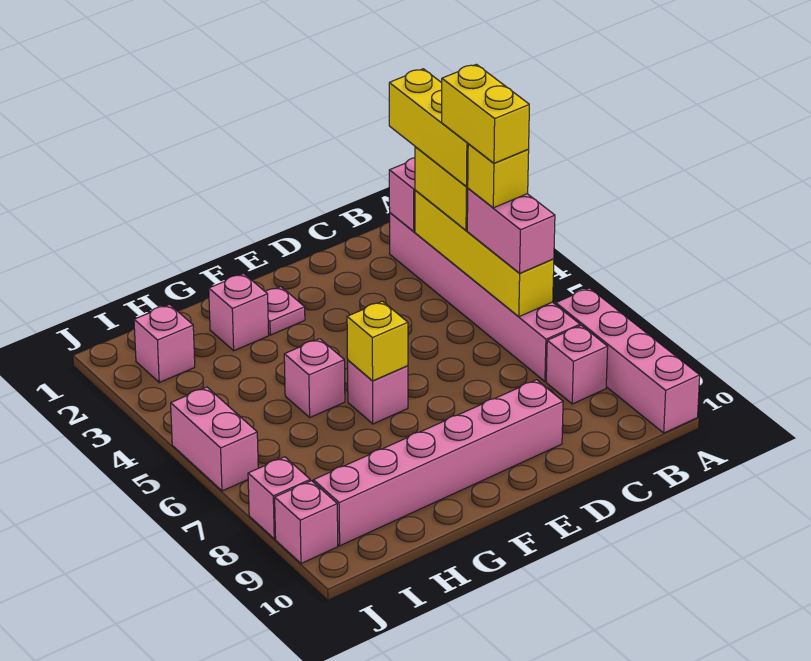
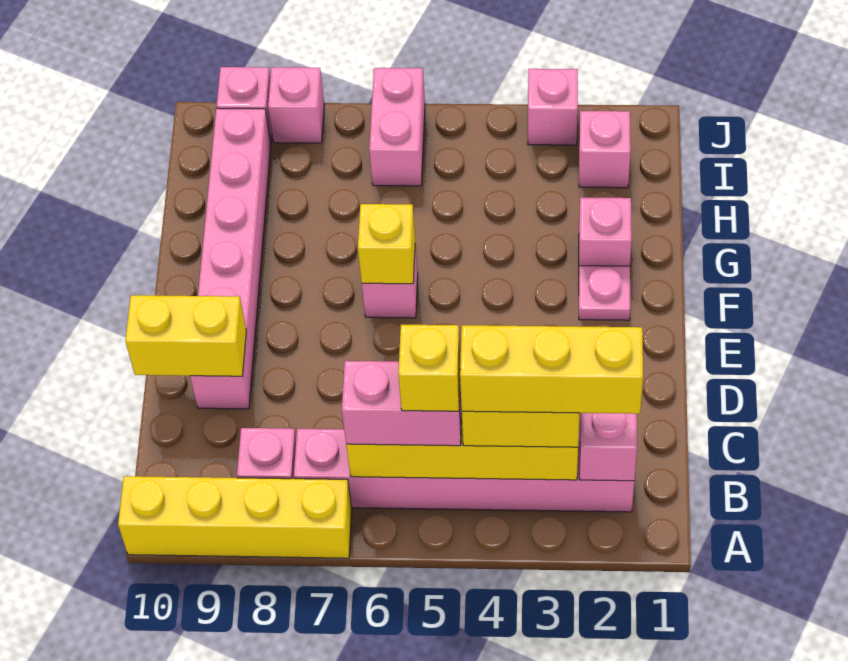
pink brick A7:A10 level 1 -> yellow brick A7:A10 level 1
yellow brick B4:B5 level 5 -> yellow brick D9:D10 level 2
pink brick G5 level 1 -> pink brick J3 level 1
pink brick J5:J6 level 1 -> pink brick I6:J6 level 1

